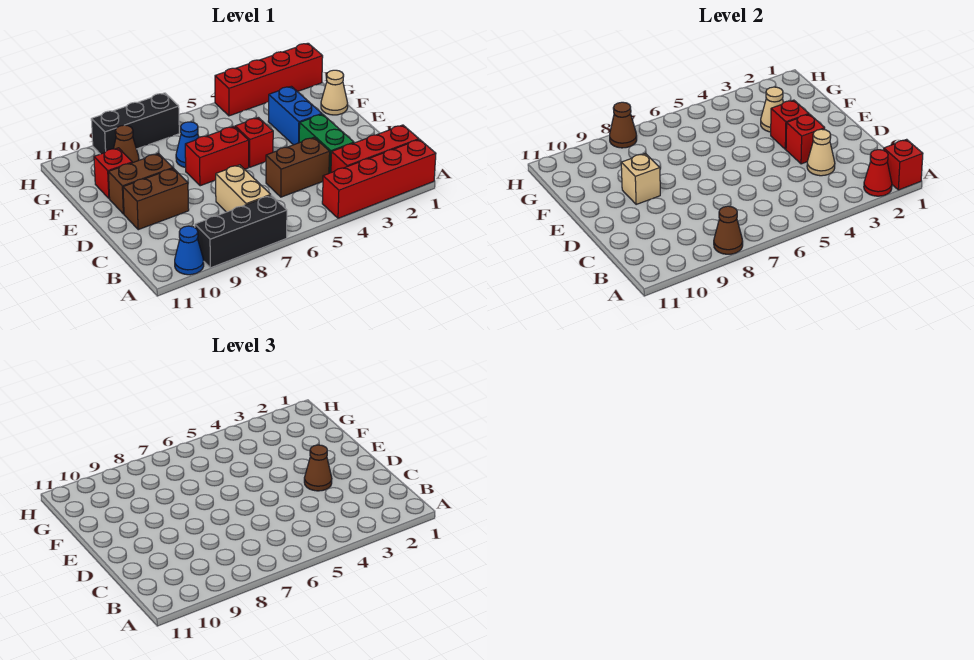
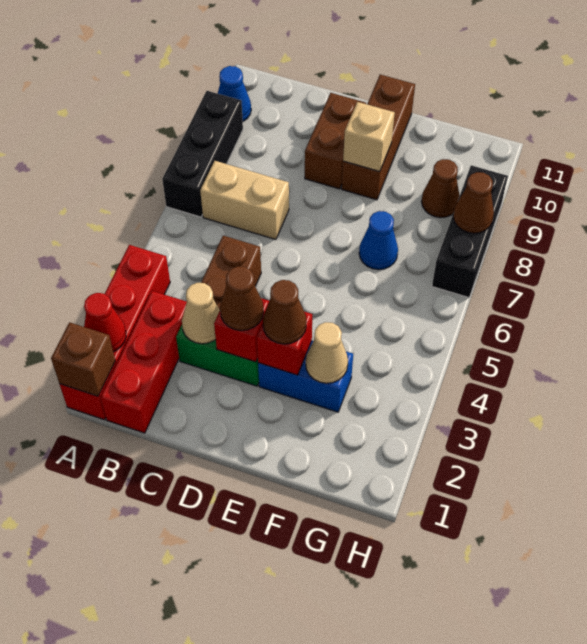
red brick A1 level 2 -> brown brick A1 level 2
brown cone A8 level 2 -> brown cone E3 level 3
red brick E5 level 1 -> none
red brick E6:E7 level 1 -> none
brown brick E9:E10 level 1 -> brown brick E9:E11 level 1
tan cone F1 level 1 -> none
red brick F10 level 1 -> none
red brick H1:H4 level 1 -> none

